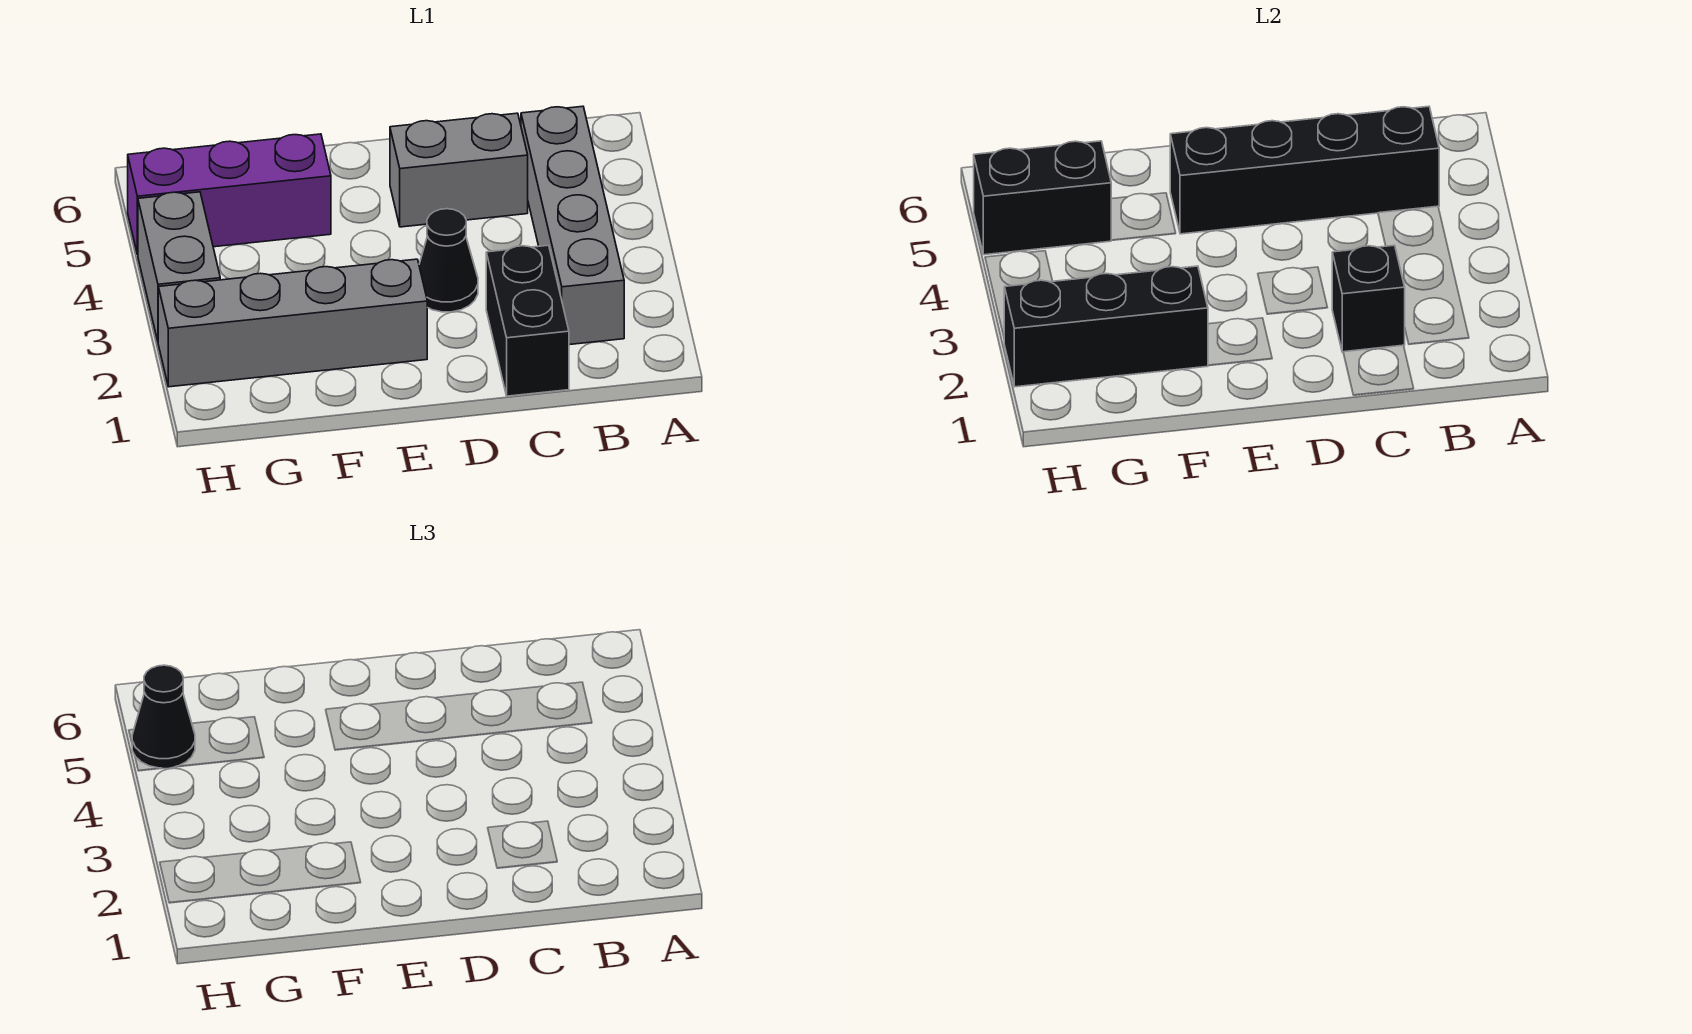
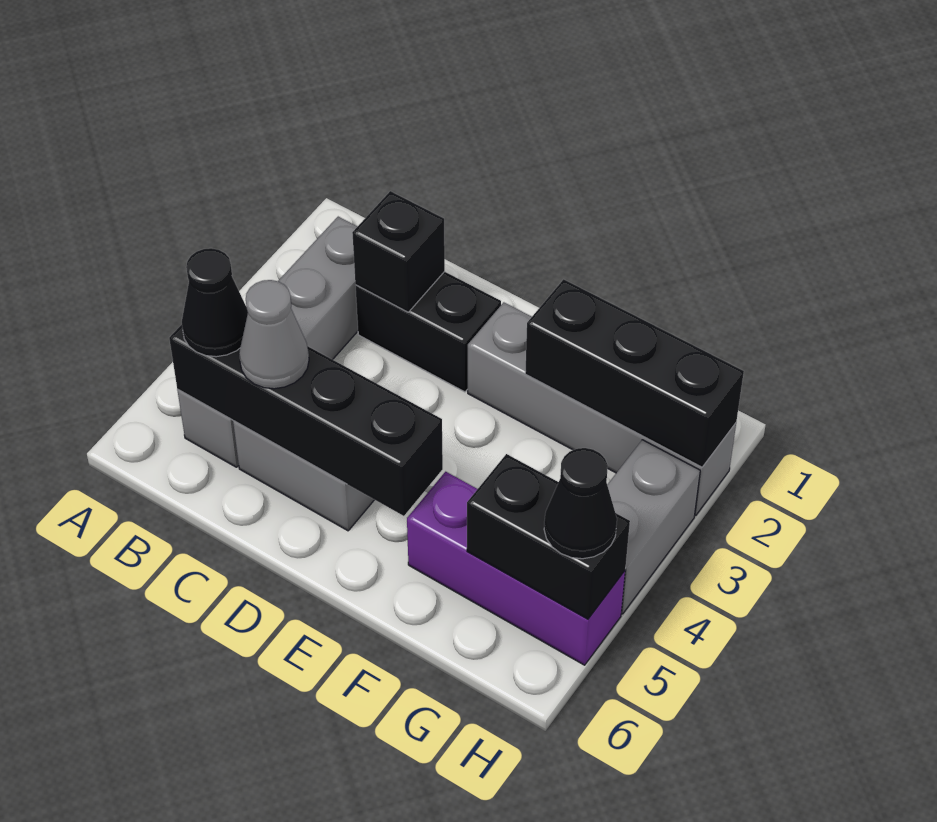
black brick C1:C2 level 1 -> black brick C2:D2 level 1
none -> grey cone C5 level 3
black cone D3 level 1 -> black cone B5 level 3

